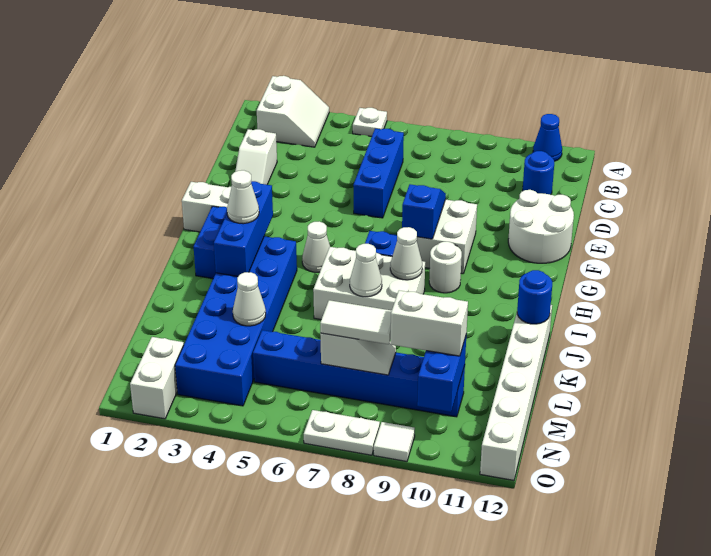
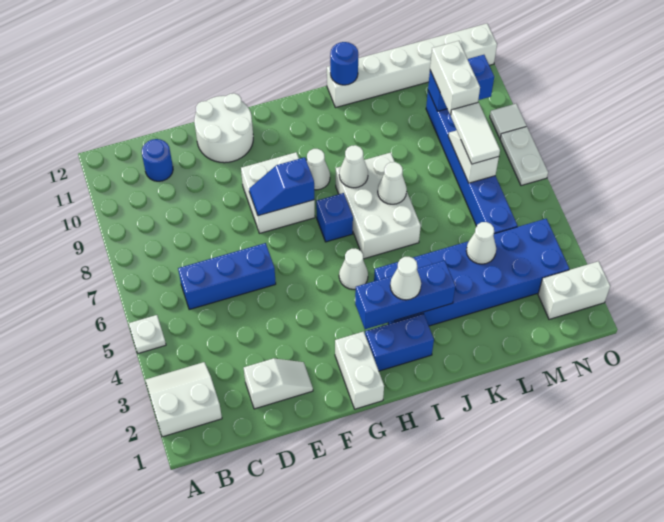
blue cone A11 level 1 -> none
white round brick H9 level 1 -> white cone H9 level 1

